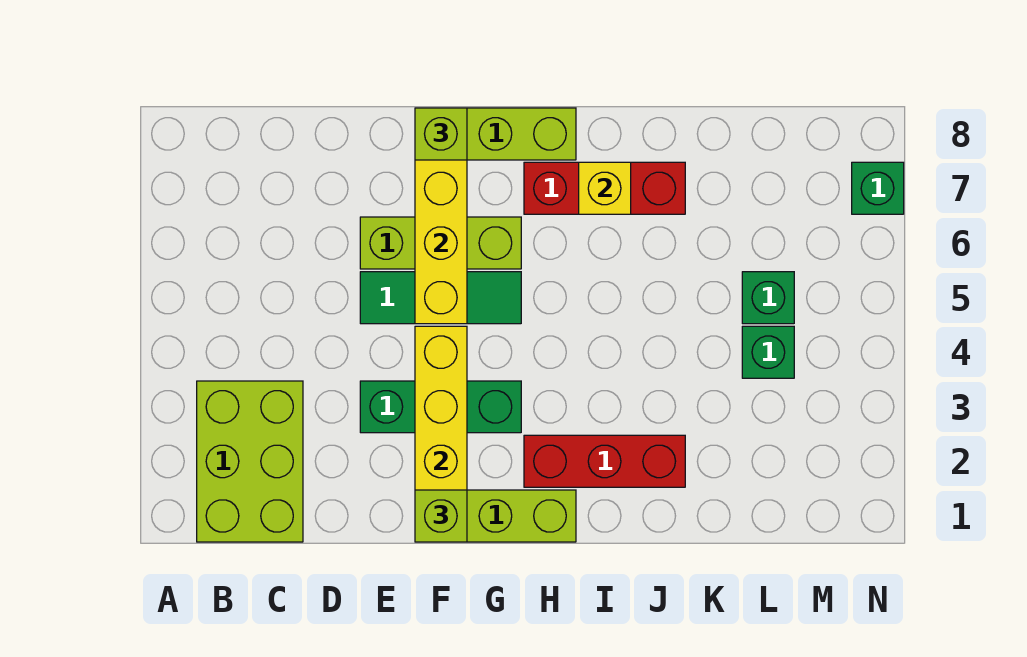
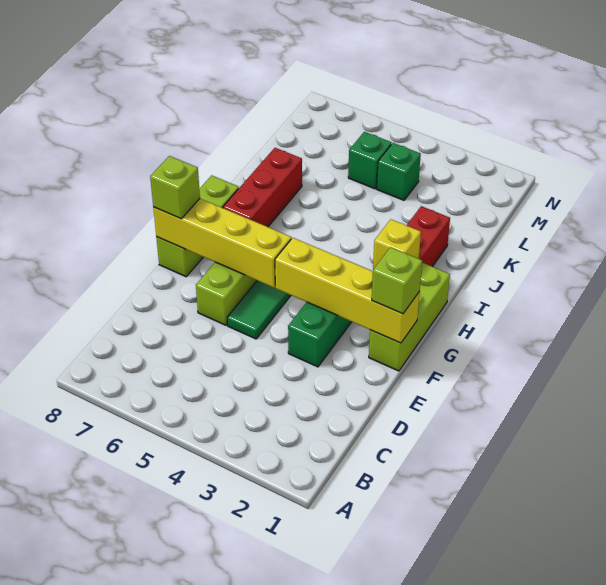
lime brick B1:C3 level 1 -> none
yellow brick I7 level 2 -> yellow brick H2 level 2
green brick N7 level 1 -> none

